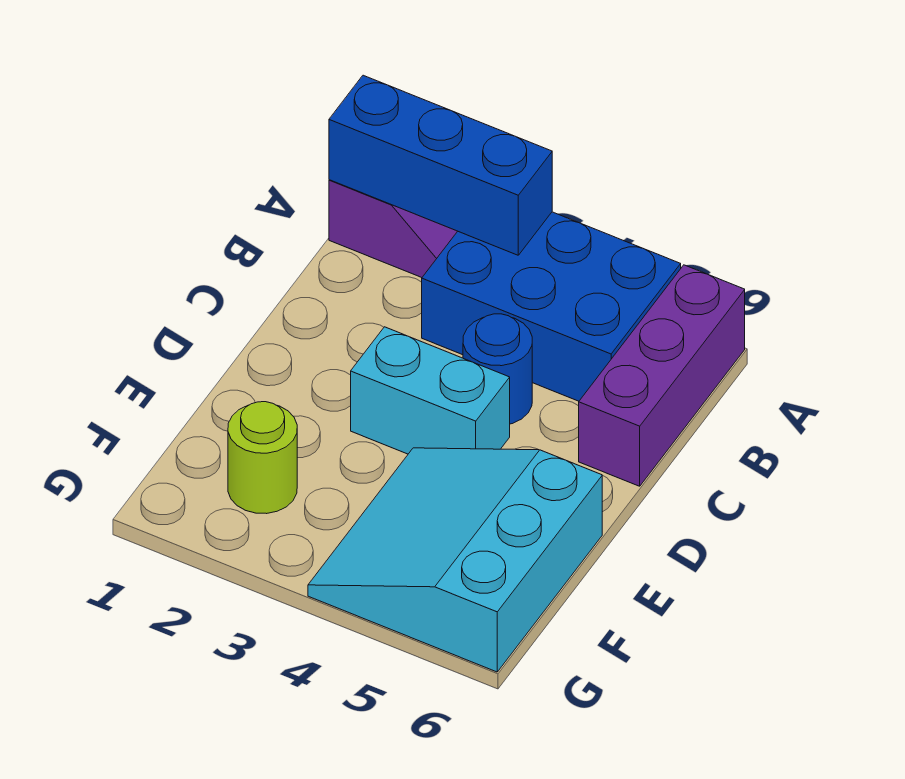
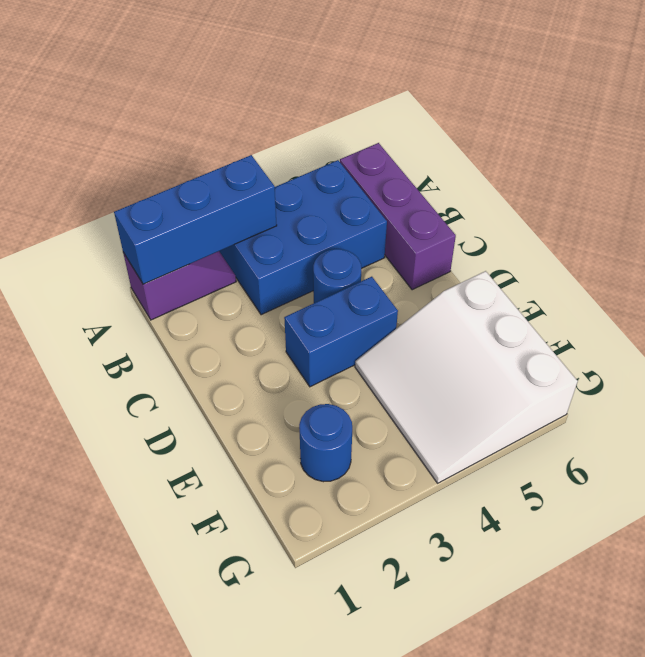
cyan brick D3:D4 level 1 -> blue brick D3:D4 level 1
cyan slope E4:G6 level 1 top 6 -> white slope E4:G6 level 1 top 6
lime round brick F2 level 1 -> blue round brick F2 level 1

